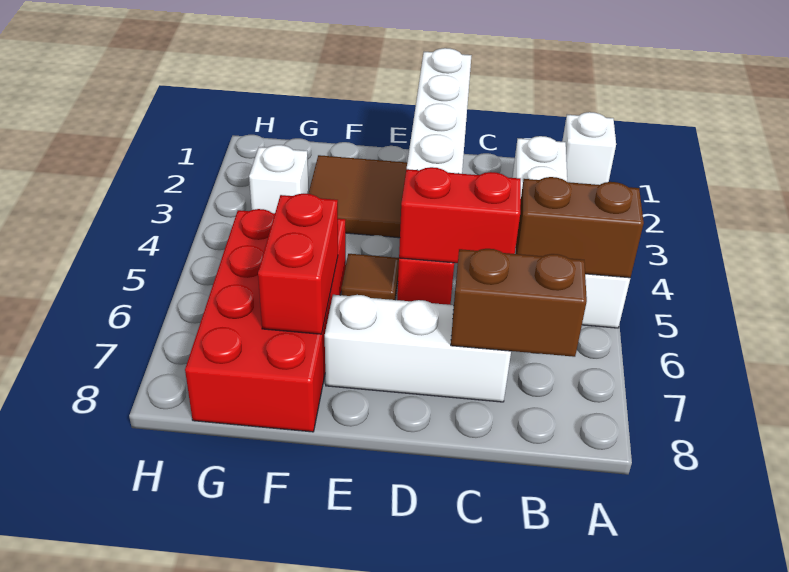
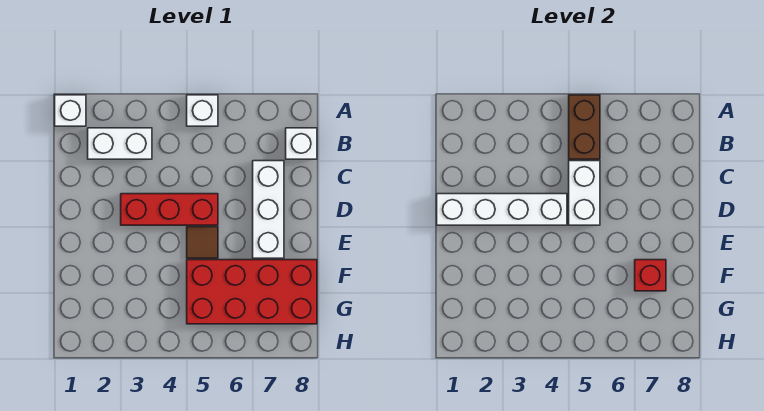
brown brick B7:C7 level 2 -> none
red brick C5:D5 level 2 -> white brick C5:D5 level 2
brown tile E2:F3 level 1 -> none
red brick F6:F7 level 2 -> red brick F7 level 2
white brick G3 level 1 -> white brick B8 level 1

